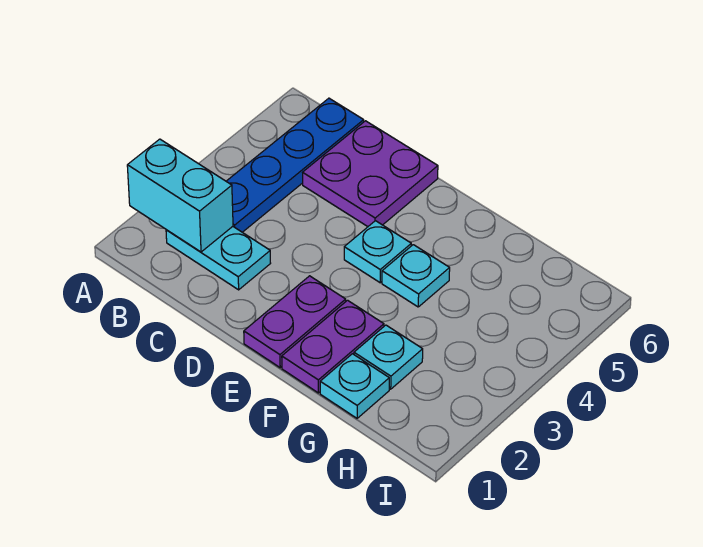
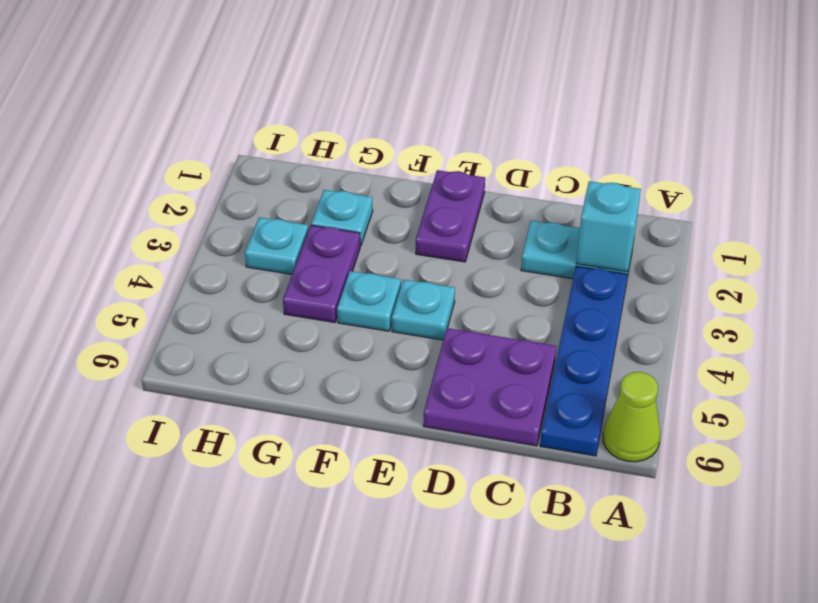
cyan brick A2:B2 level 2 -> cyan brick B2 level 2
none -> lime cone A6 level 1
purple plate F1:F2 level 1 -> purple plate G3:G4 level 1
cyan plate G1 level 1 -> cyan plate H3 level 1

